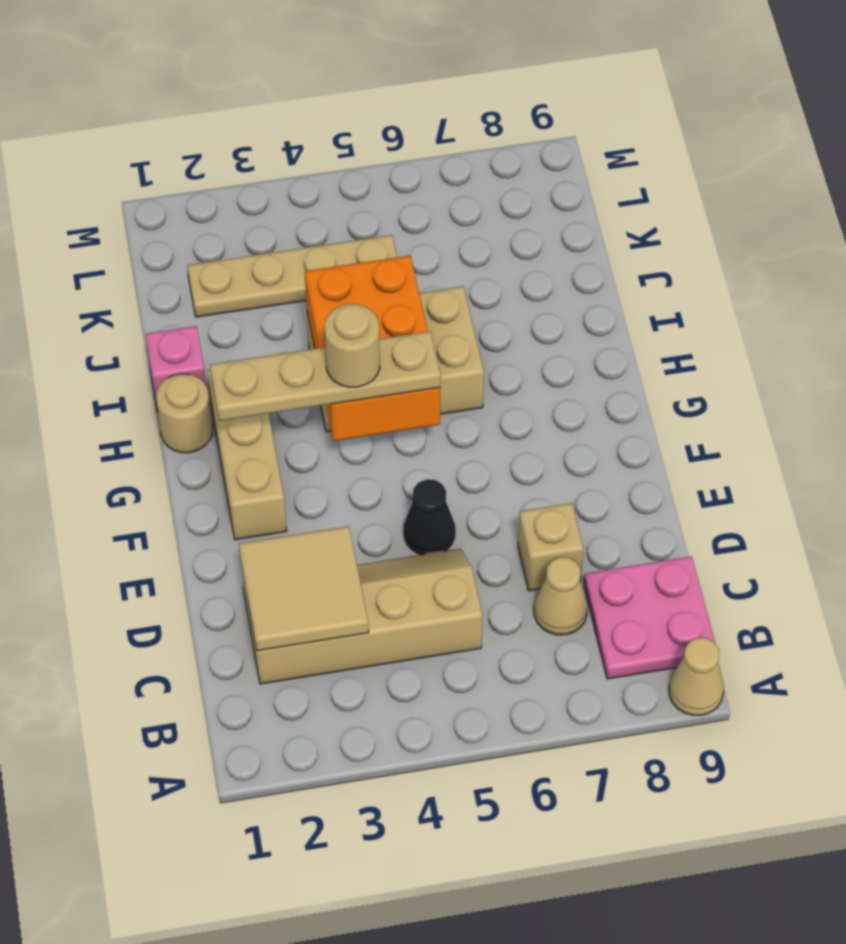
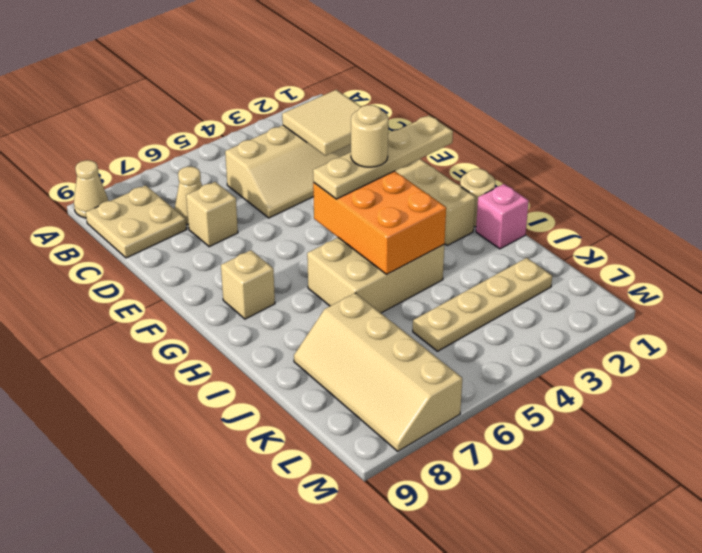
pink plate B8:C9 level 1 -> tan plate B8:C9 level 1
black cone E5 level 1 -> none
none -> tan brick G8 level 1
none -> tan slope J7:M8 level 1 top 7

